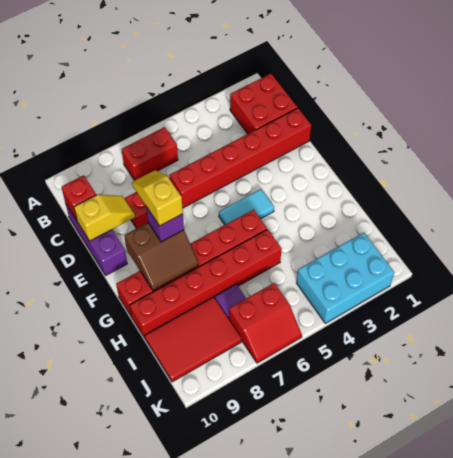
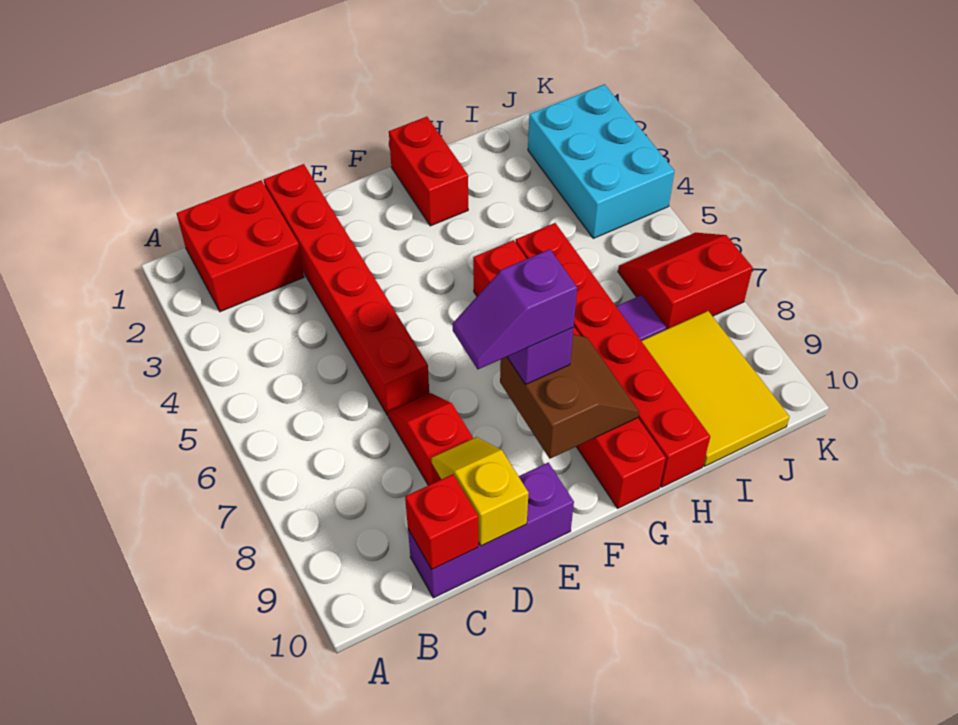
red brick B6:B7 level 1 -> red brick G1:G2 level 1
yellow slope E8:F8 level 4 top F -> purple slope E8:F8 level 4 top F
cyan tile F4:F5 level 1 -> none
red tile I8:J10 level 1 -> yellow tile I8:J10 level 1
red slope J6:K7 level 1 top J -> red slope J6:K7 level 1 top 7

